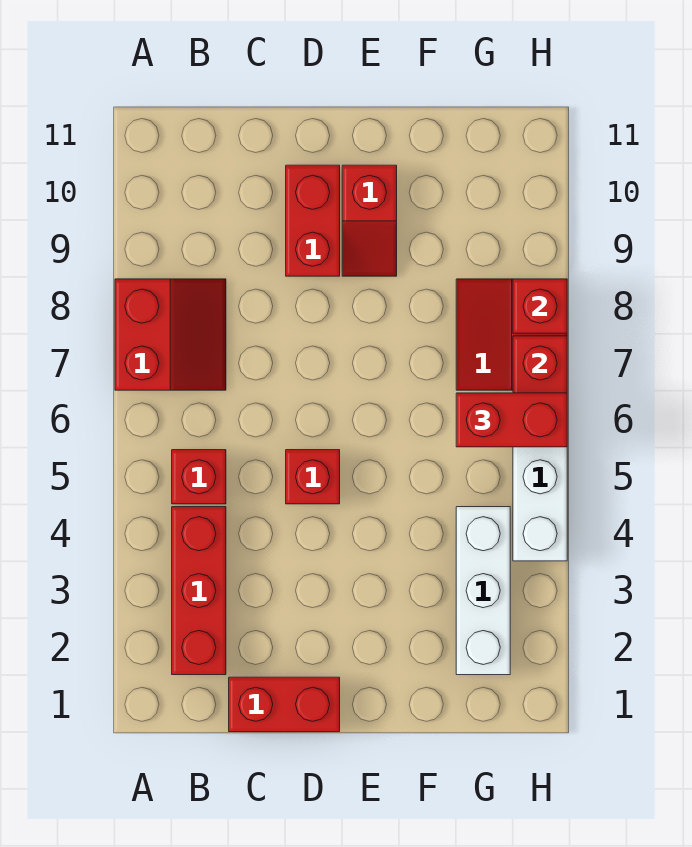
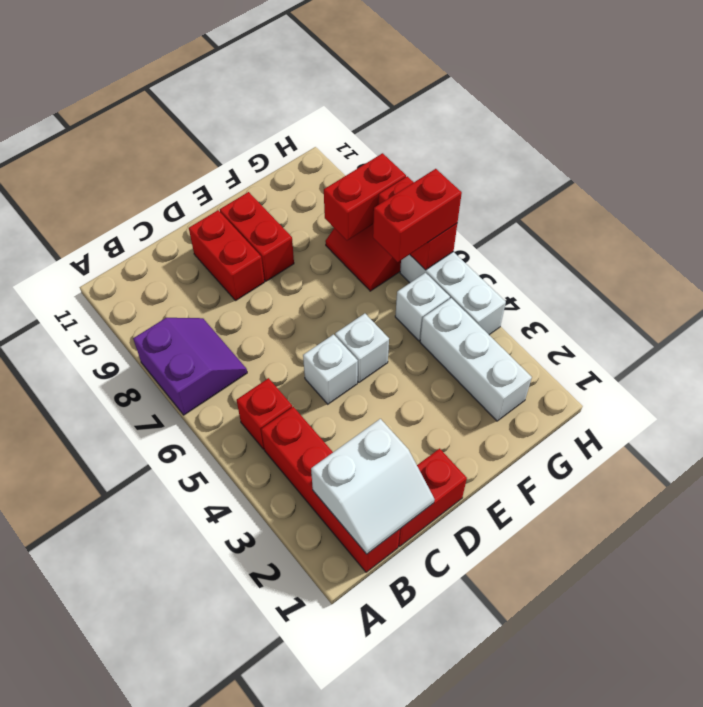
red slope A7:B8 level 1 top A -> purple slope A7:B8 level 1 top A
none -> white slope B1:C2 level 2 top 2
red brick B2:B4 level 1 -> red brick B1:B4 level 1
red brick D5 level 1 -> white brick D5 level 1
none -> white brick E5 level 1
red slope E9:E10 level 1 top 10 -> red brick E9:E10 level 1
none -> white brick G5 level 1
red brick H8 level 2 -> red brick G8:H8 level 2

